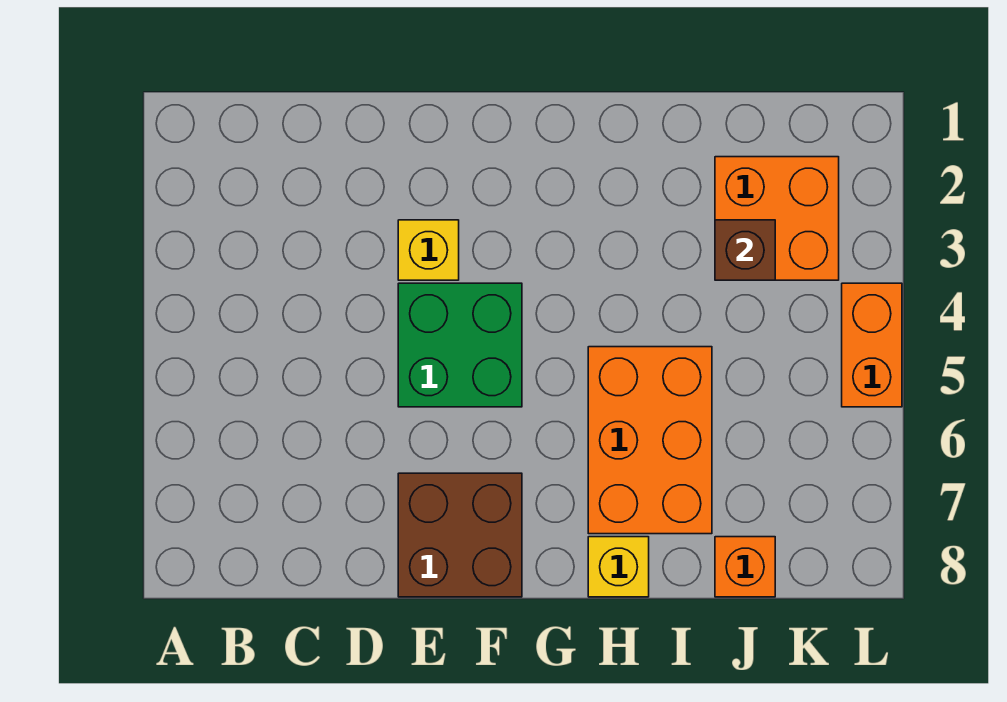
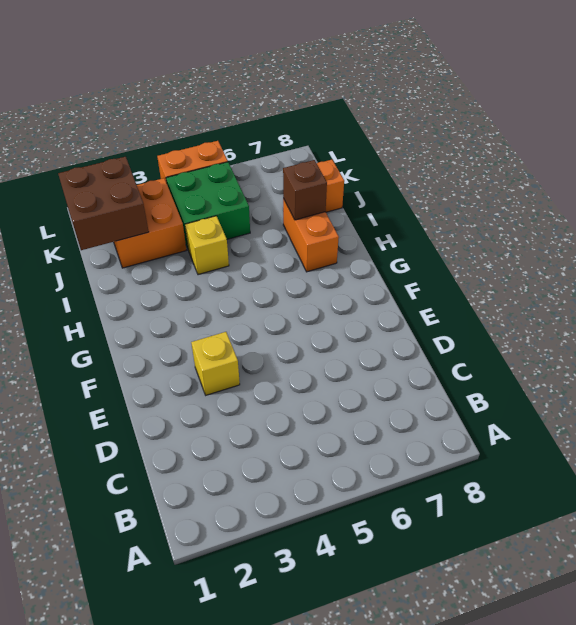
green brick E4:F5 level 1 -> green brick J4:K5 level 1
brown brick E7:F8 level 1 -> brown brick J1:K2 level 2
orange brick H5:I7 level 1 -> orange brick H7:I7 level 1
yellow brick H8 level 1 -> yellow brick I4 level 1
brown brick J3 level 2 -> brown brick I7 level 2

